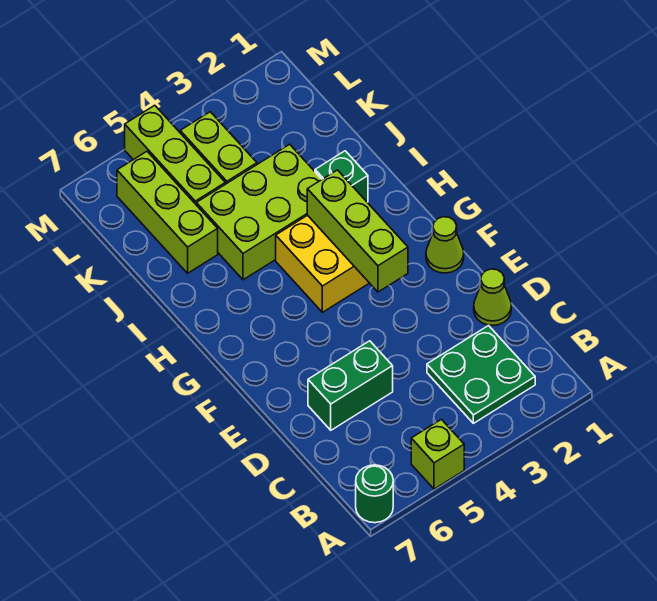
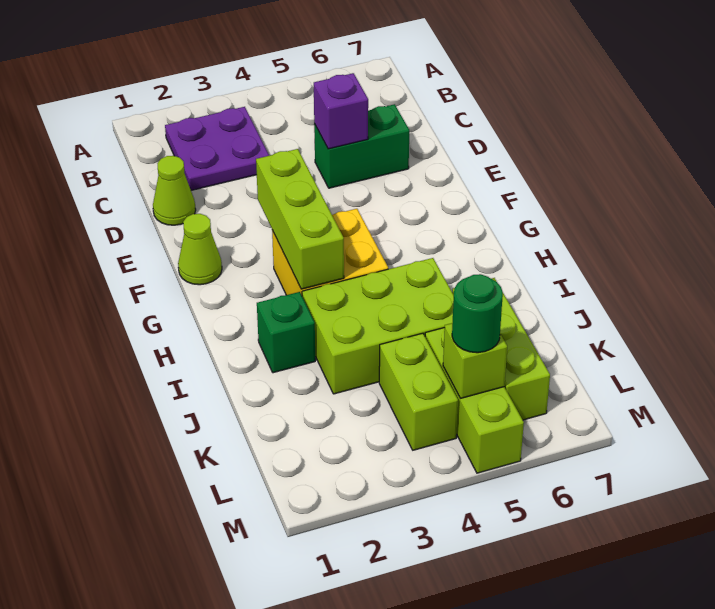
lime brick A5 level 1 -> lime brick L5 level 2
green round brick A7 level 1 -> green round brick L5 level 3
green plate B2:C3 level 1 -> purple plate B2:C3 level 1
none -> purple brick D5 level 2

